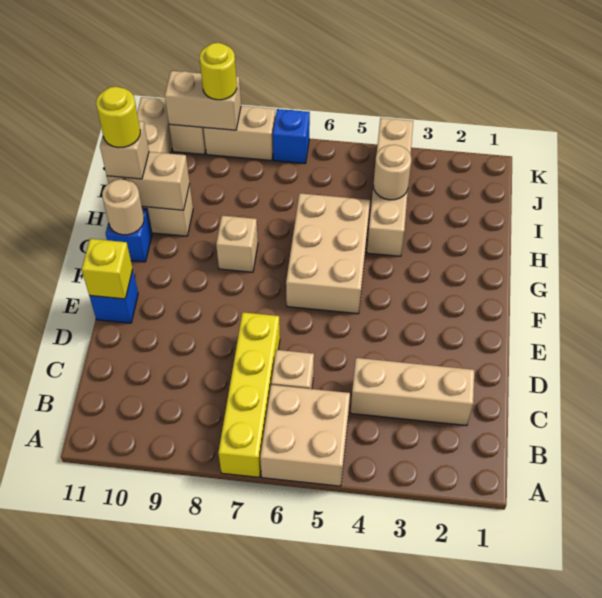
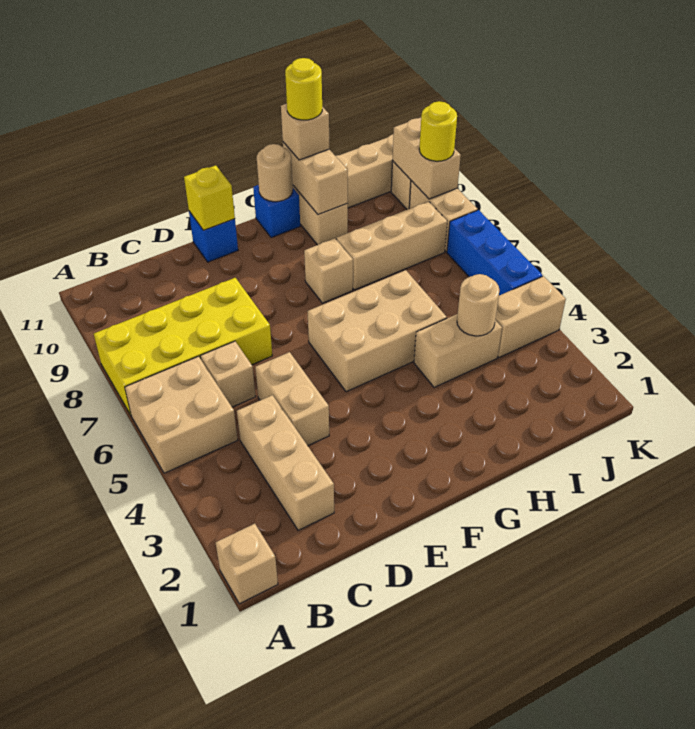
none -> tan brick A1 level 1
yellow brick A7:D7 level 1 -> yellow brick A7:D8 level 1
none -> tan brick D4:D5 level 1
none -> tan brick H8:J8 level 1
blue brick K7 level 1 -> blue brick K5:K7 level 1

